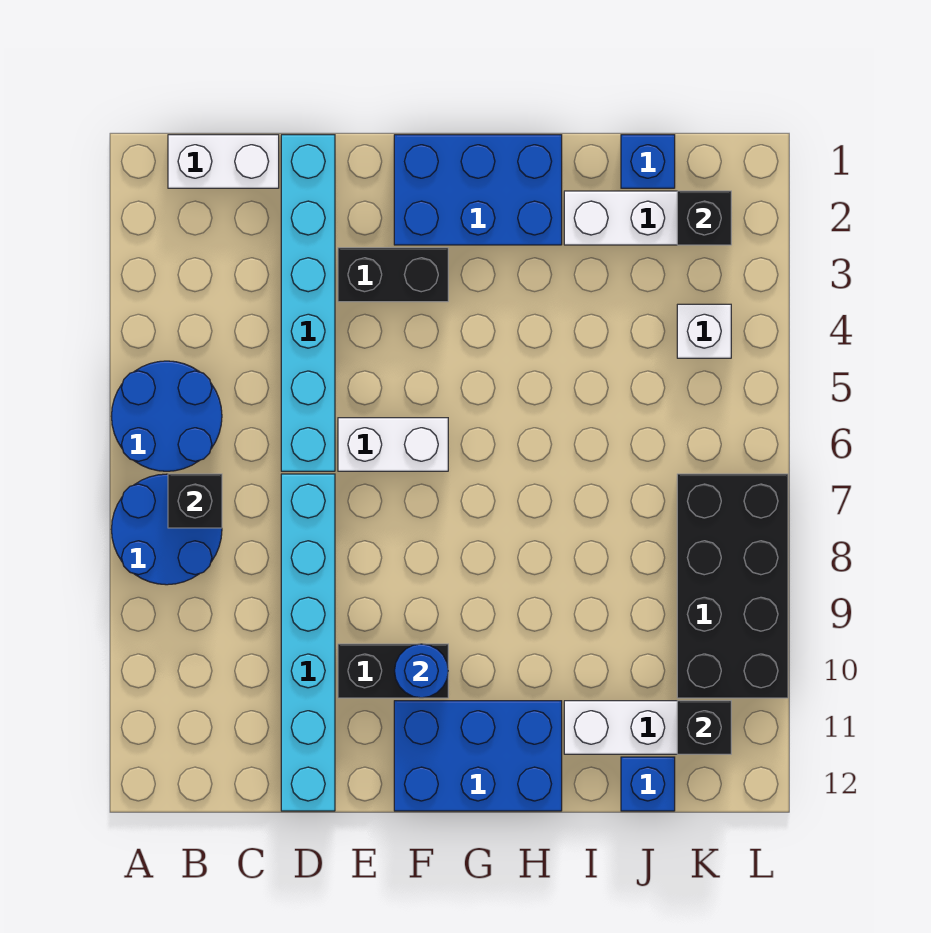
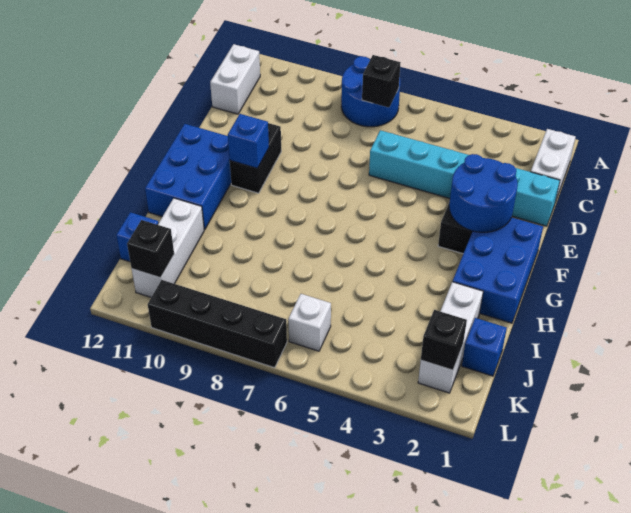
blue round brick A5:B6 level 1 -> blue round brick E2:F3 level 2
cyan brick D7:D12 level 1 -> none
white brick E6:F6 level 1 -> white brick B12:C12 level 1
blue round brick F10 level 2 -> blue brick F10 level 2
white brick K4 level 1 -> white brick K6 level 1
black brick K7:L10 level 1 -> black brick L7:L10 level 1

